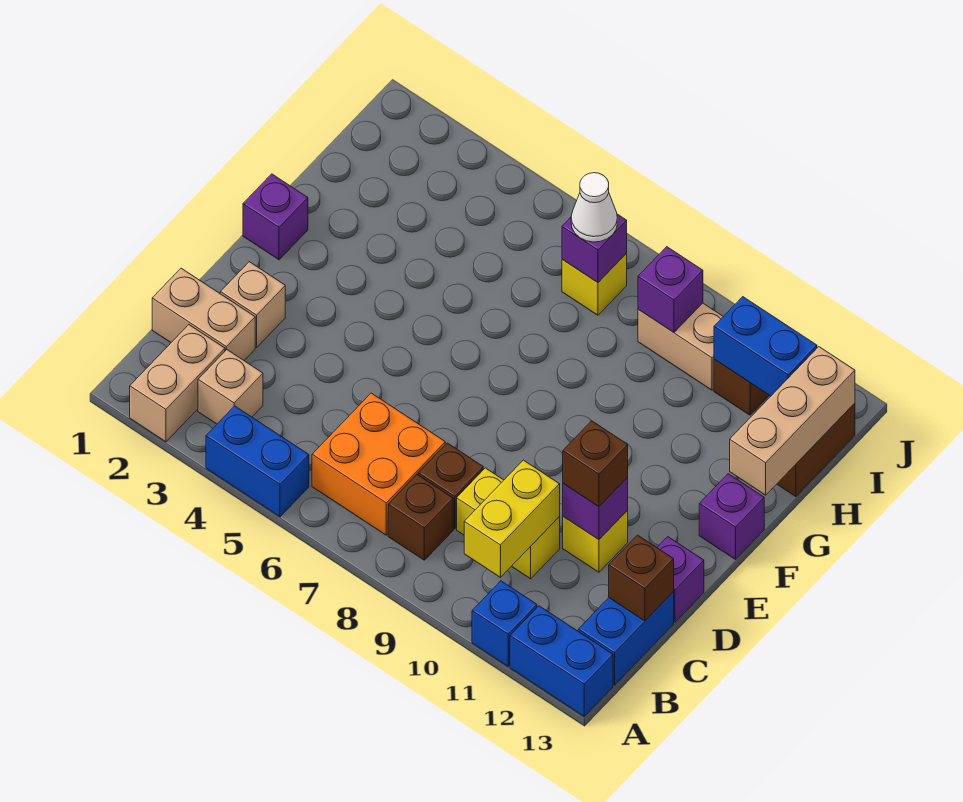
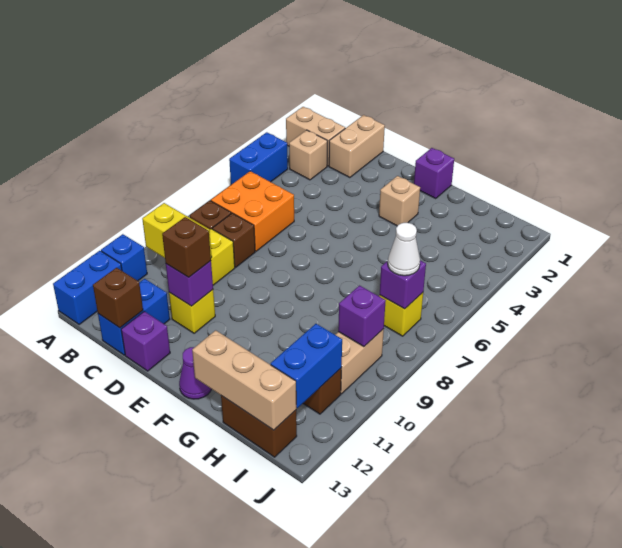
blue brick B13:C13 level 1 -> blue brick C12:C13 level 1
tan brick D2 level 1 -> tan brick F3 level 1
purple brick F13 level 1 -> purple cone F13 level 1

